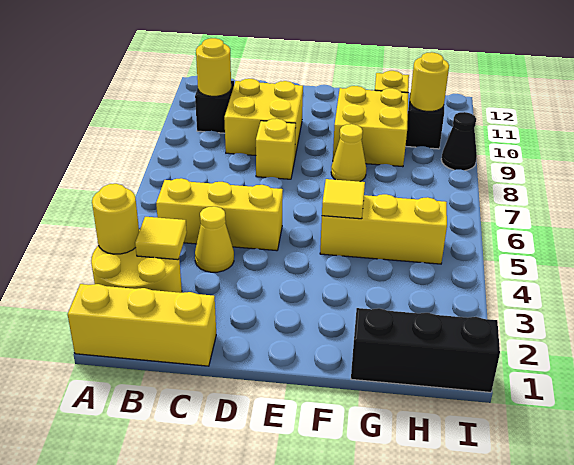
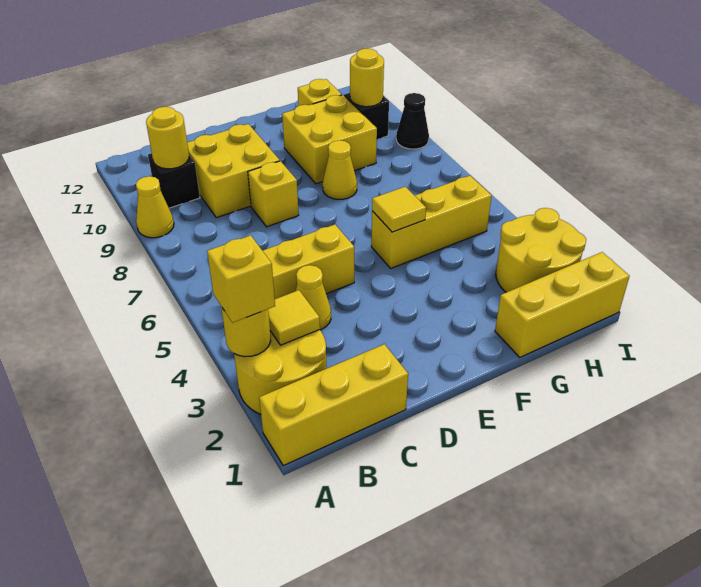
none -> yellow brick A3 level 3
none -> yellow cone A9 level 1
black brick G1:I1 level 1 -> yellow brick G1:I1 level 1
none -> yellow round brick H2:I3 level 1

